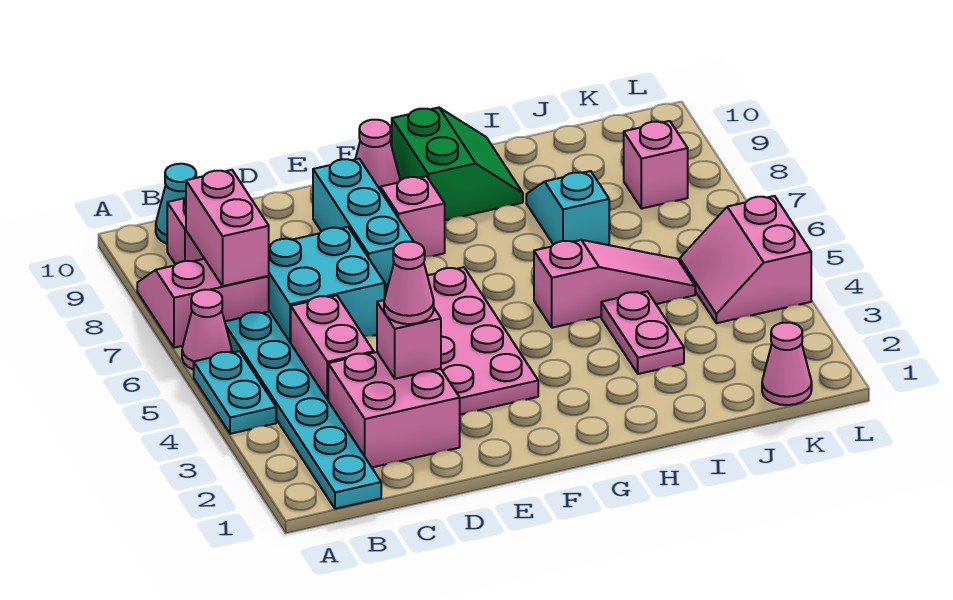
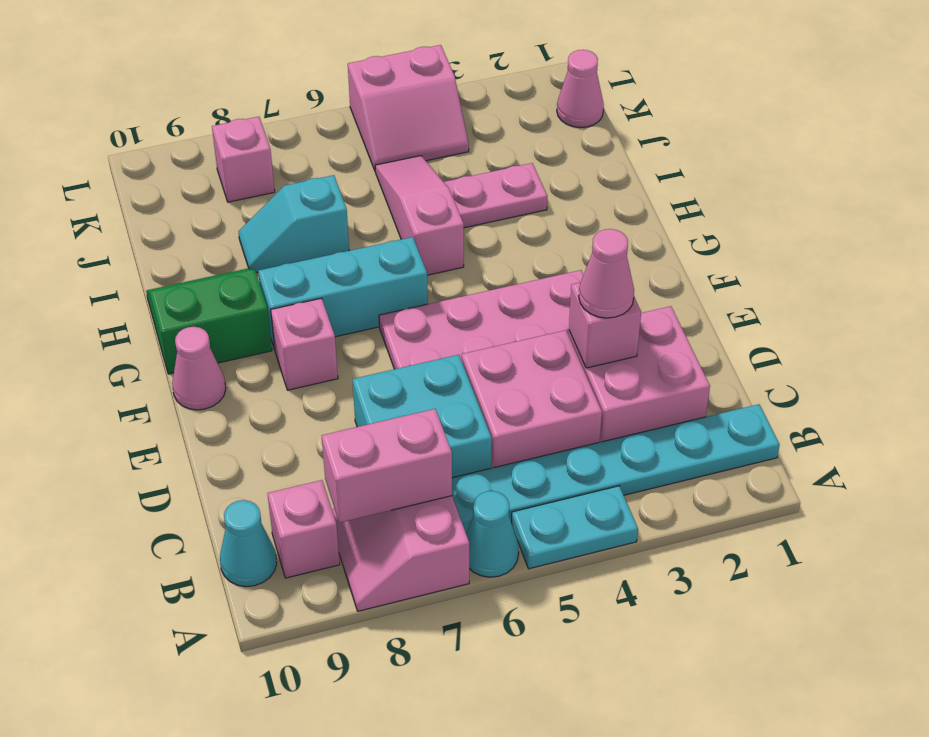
pink cone A6 level 1 -> cyan cone A6 level 1
pink brick C4:C5 level 1 -> pink brick C4:D5 level 1
cyan brick E7:E9 level 1 -> cyan brick G6:G8 level 1

